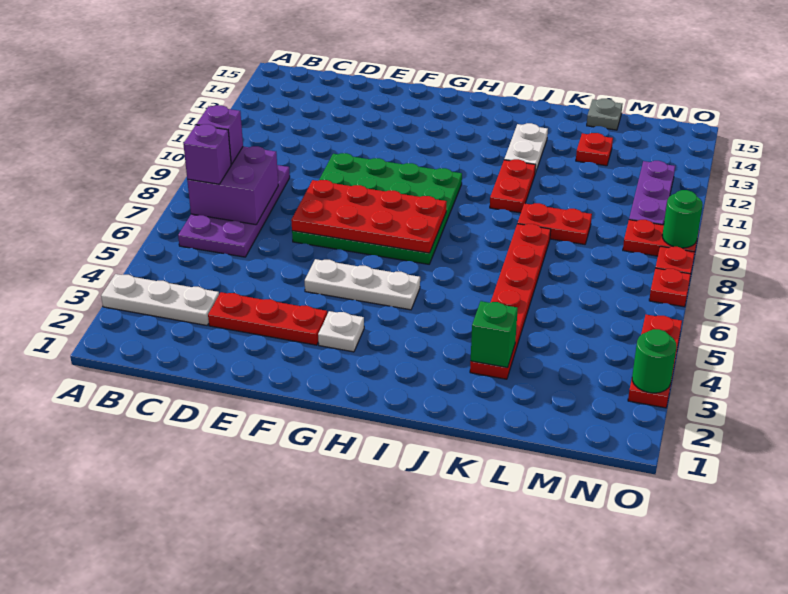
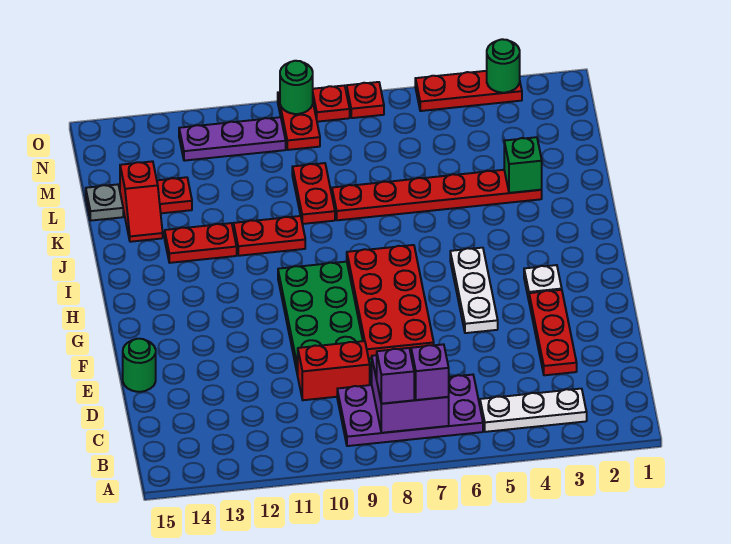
white plate A3:C3 level 1 -> white plate B3:B5 level 1
none -> red brick D9:D10 level 1
none -> green round brick E15 level 1
white plate J12:J13 level 1 -> red plate J12:J13 level 1
none -> red slope K14:L14 level 1 top L

